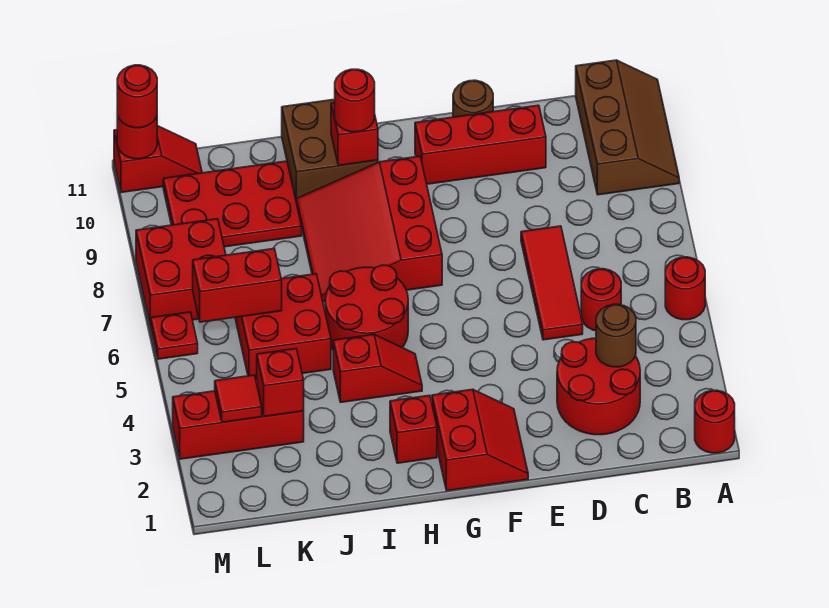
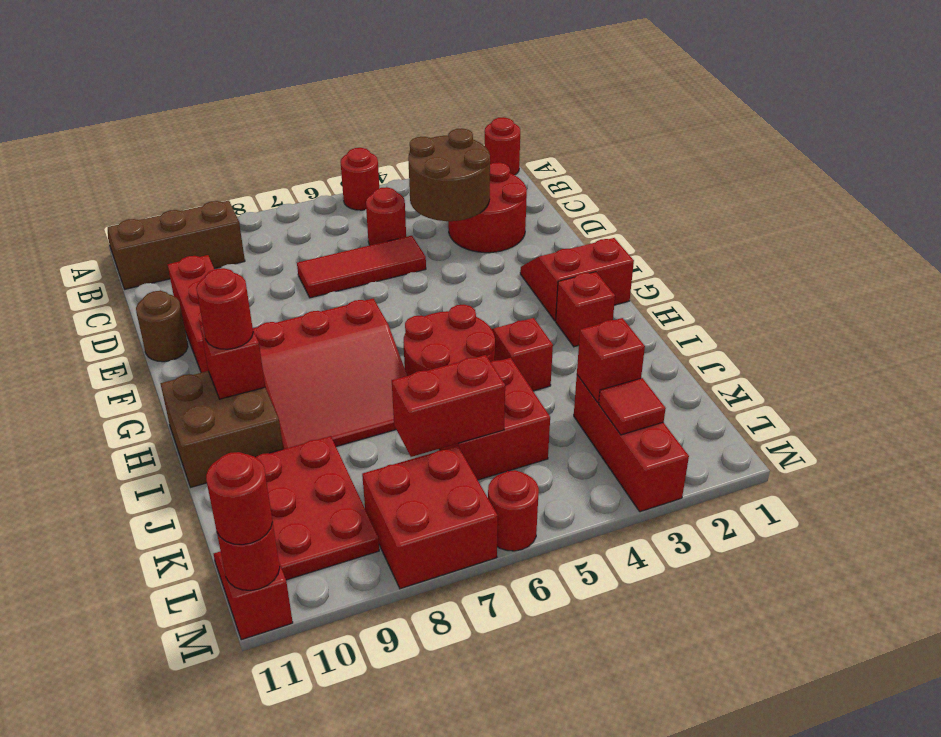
brown round brick C3 level 2 -> brown round brick C3:D4 level 2
red brick K6:L6 level 2 -> red brick K6:K7 level 2
red plate M6 level 1 -> red round brick M6 level 1

